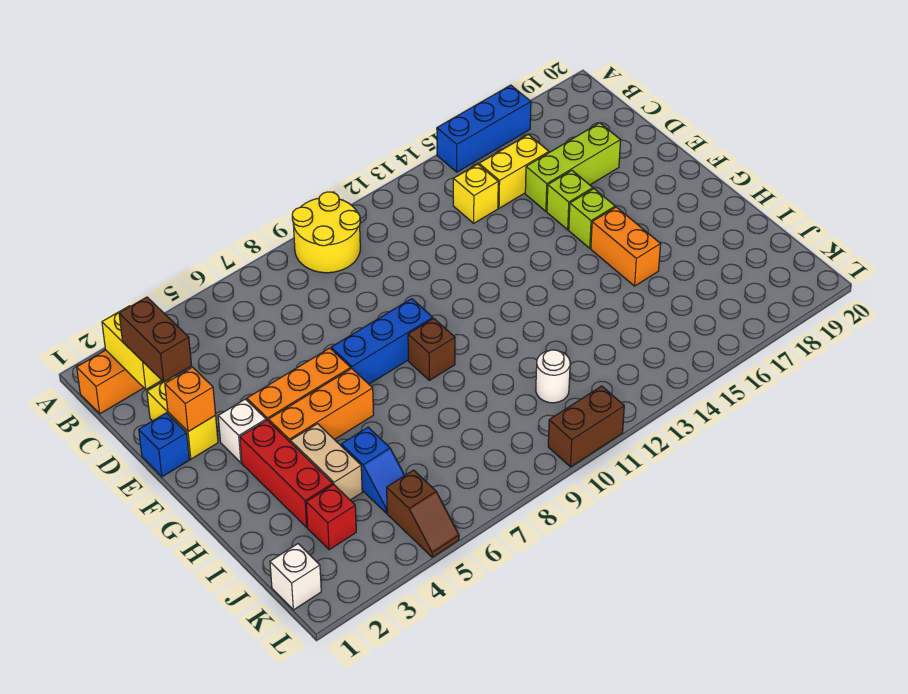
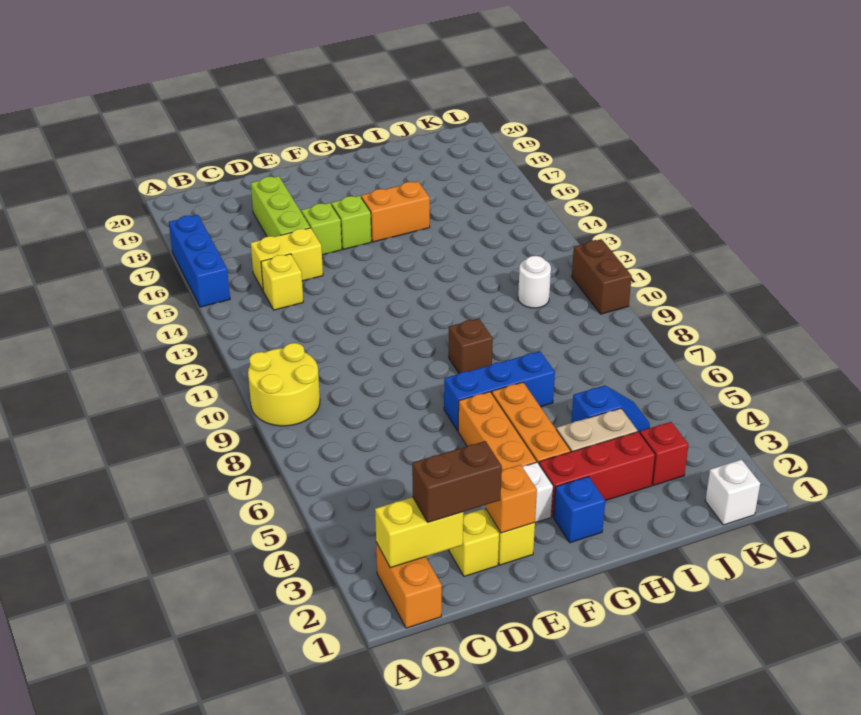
yellow brick C15:C16 level 1 -> yellow brick C15:D15 level 1
blue brick E1 level 1 -> blue brick G2 level 1
blue brick F7:F9 level 1 -> blue brick F7:H7 level 1
brown slope K5:L5 level 1 top K -> none

